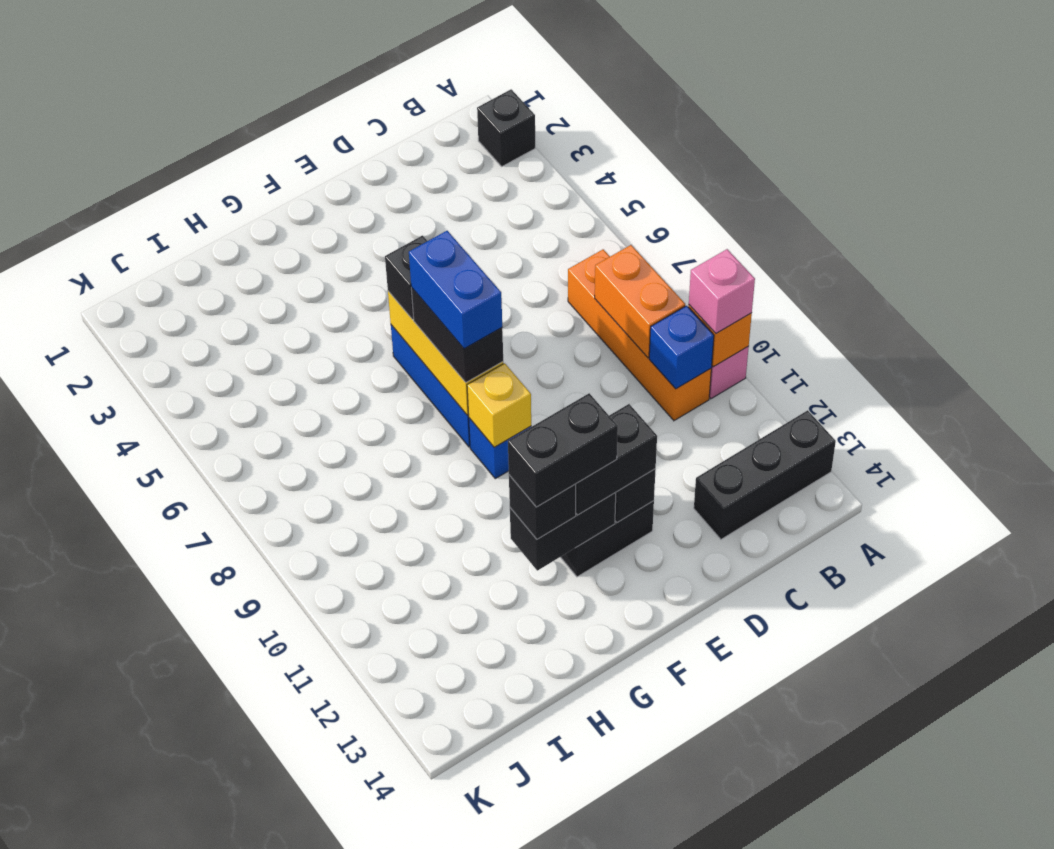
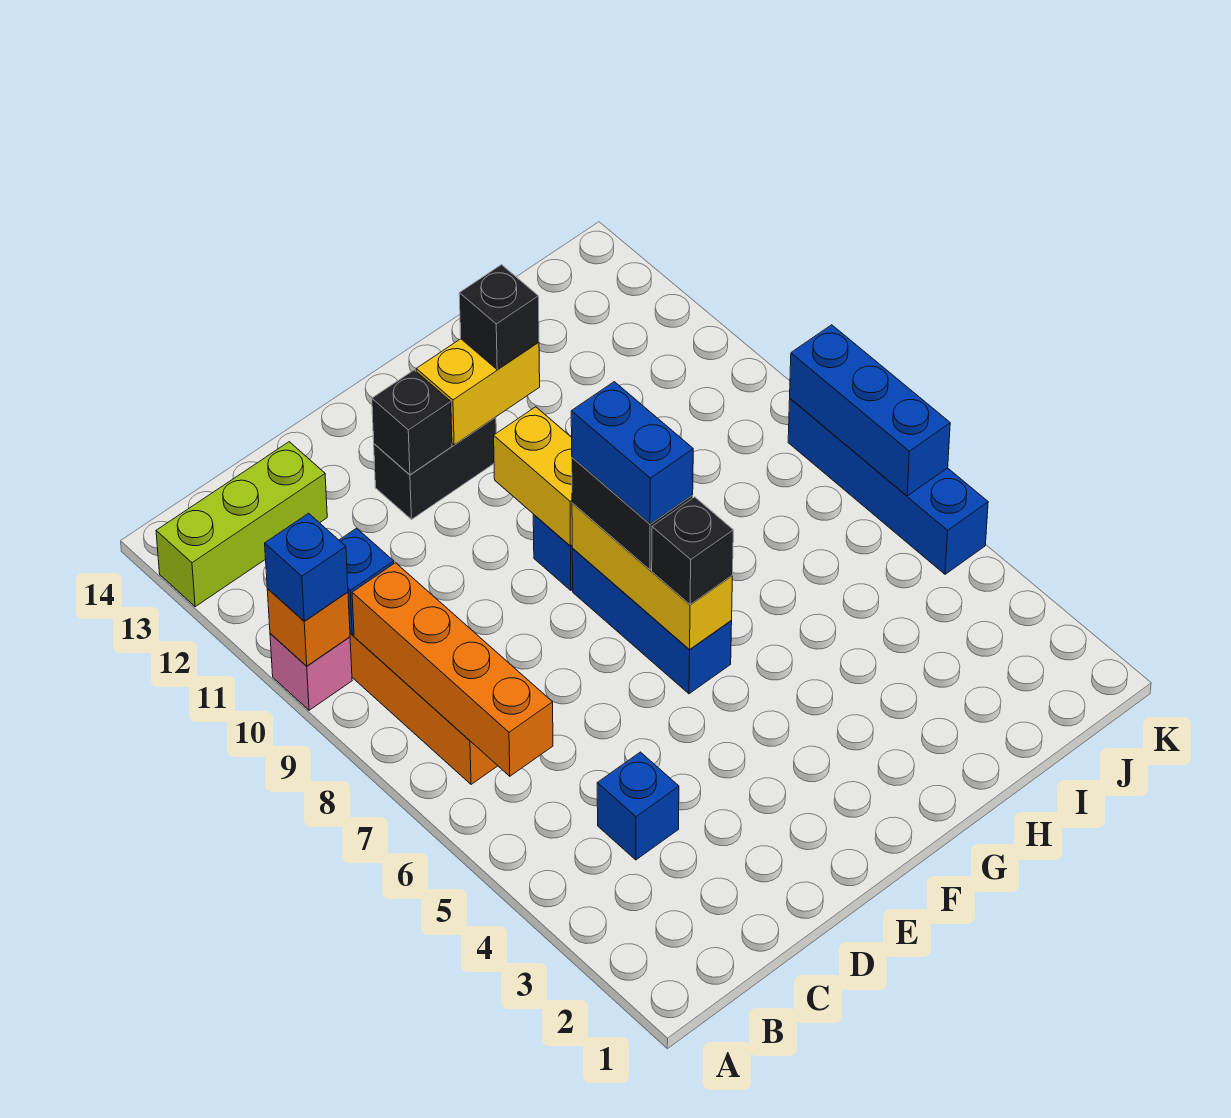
black brick A2 level 1 -> none
pink brick A10 level 3 -> blue brick A10 level 3
black brick A13:C13 level 1 -> lime brick A13:C13 level 1
orange brick B8:B9 level 2 -> orange brick B6:B9 level 2
none -> blue brick C4 level 1
black brick E12:F12 level 3 -> none
yellow brick F9 level 2 -> yellow brick F9:F10 level 2
black brick F12:G12 level 2 -> yellow brick F12:G12 level 2
black brick F12:G12 level 4 -> none
none -> blue brick K5:K8 level 1
none -> blue brick K6:K8 level 2

